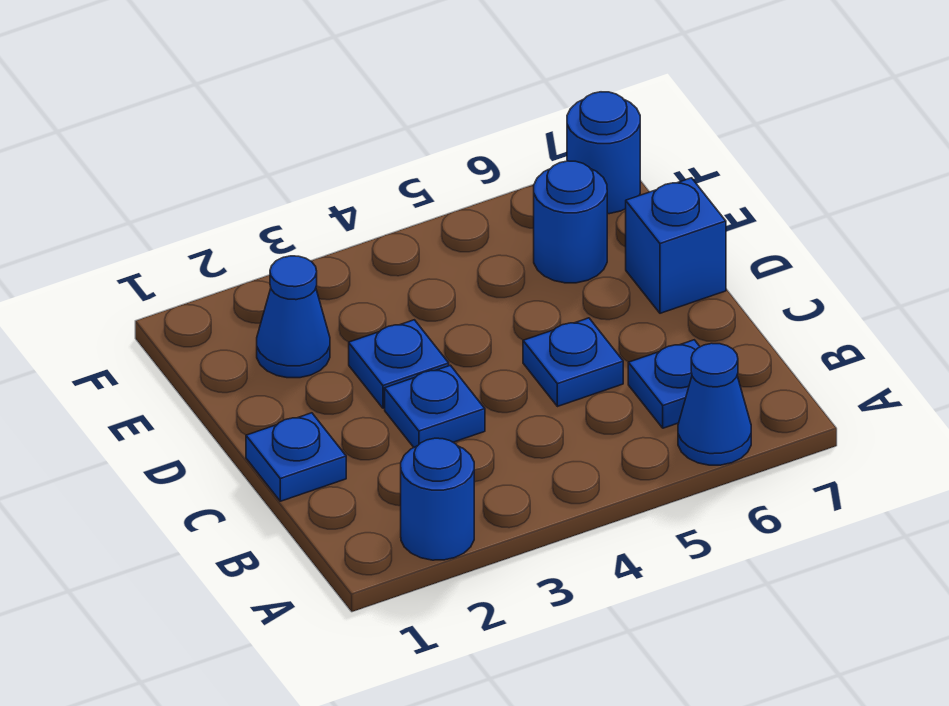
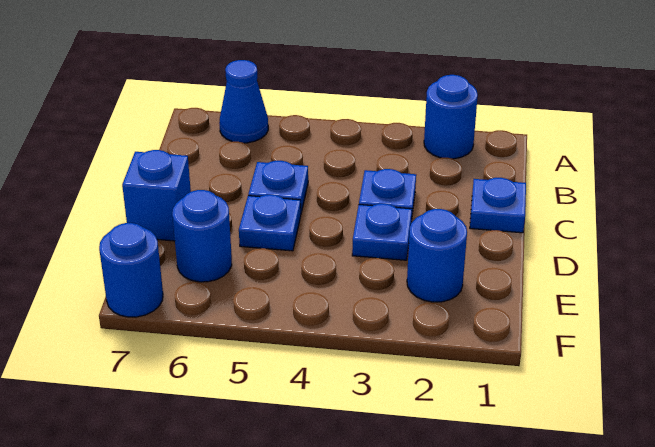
blue plate B6 level 1 -> blue plate D5 level 1
blue cone E2 level 1 -> blue round brick E2 level 1

